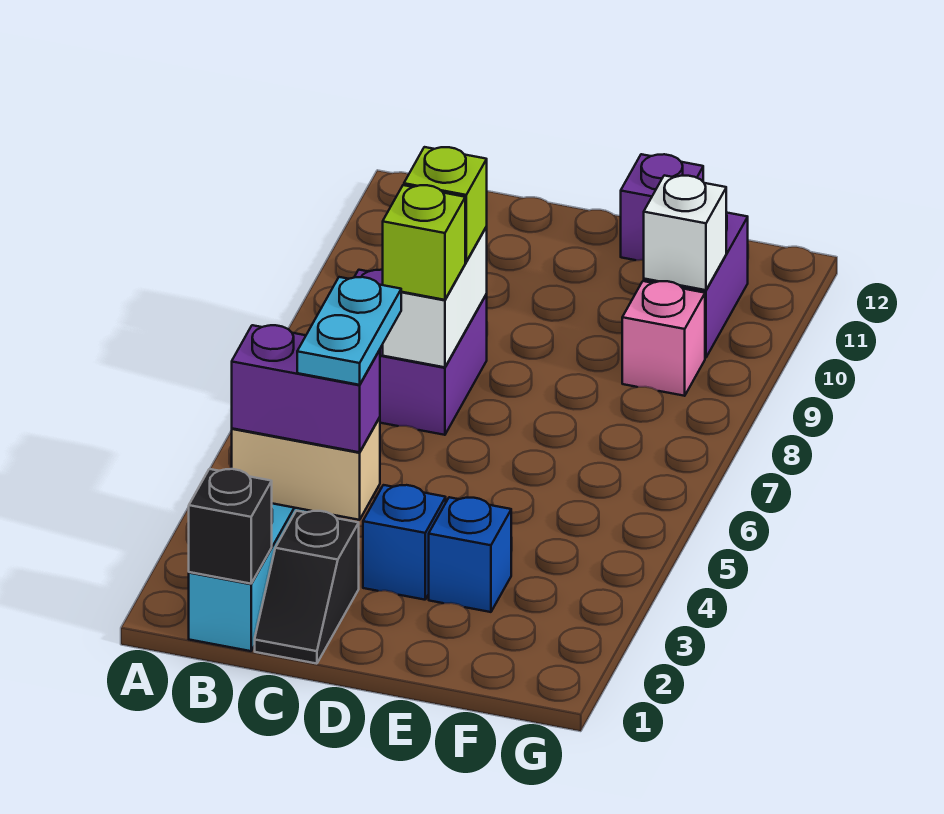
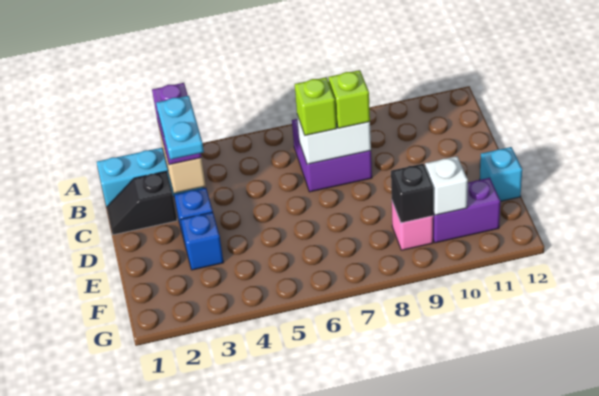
black brick B1 level 2 -> black brick F9 level 2
cyan plate C3:C4 level 4 -> cyan plate C3:D3 level 4
purple brick E12 level 1 -> cyan brick E12 level 1

